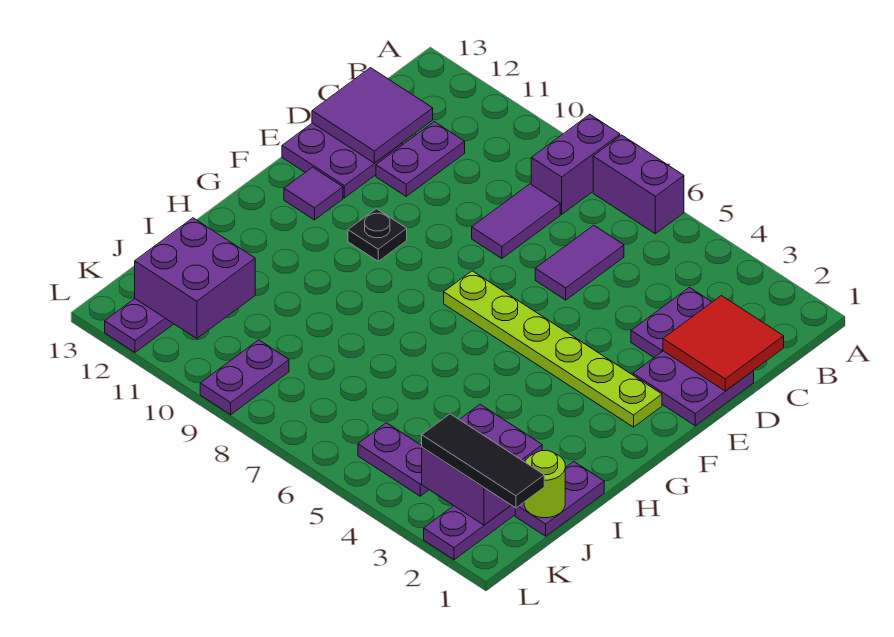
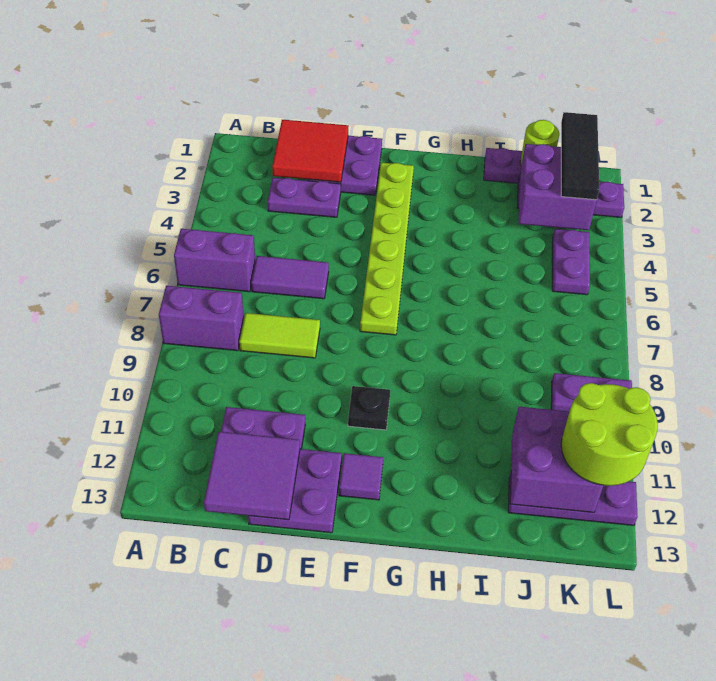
purple brick A6:A7 level 1 -> purple brick A6:B6 level 1
purple tile C8:D8 level 1 -> lime tile C8:D8 level 1
none -> lime round brick K11:L12 level 3

